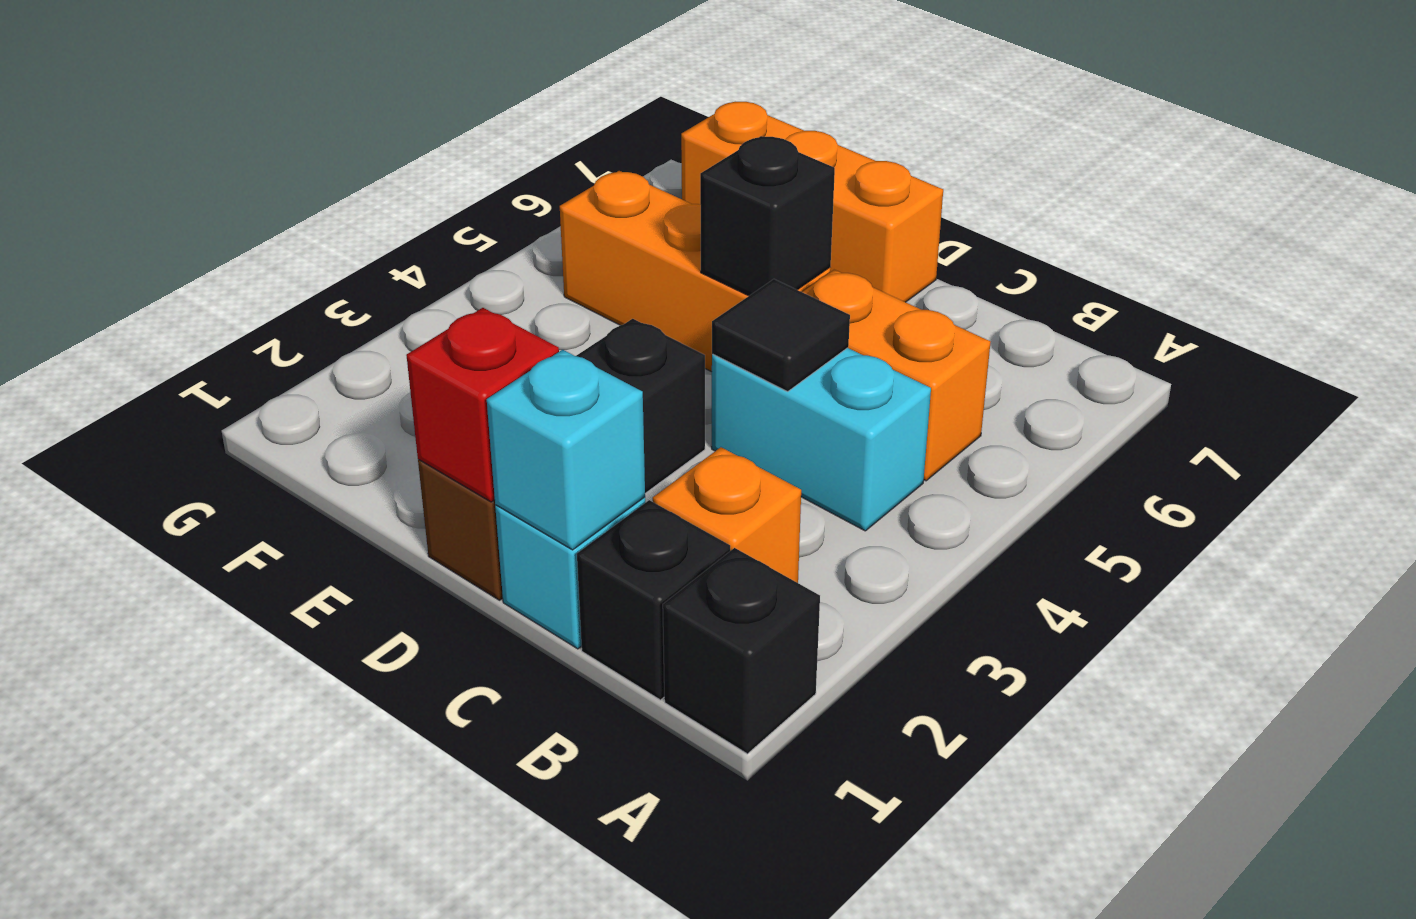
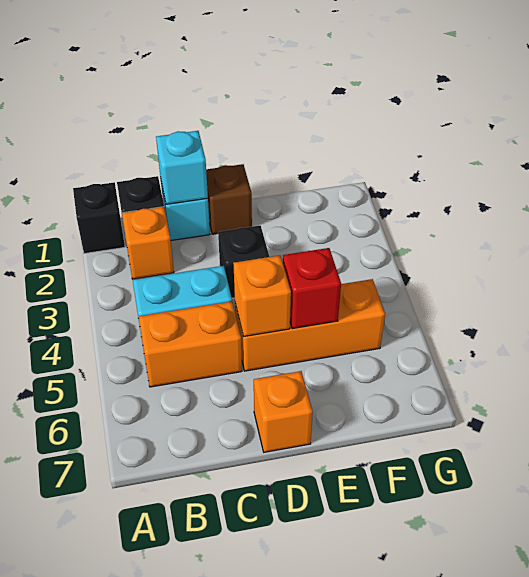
black tile C4 level 2 -> none
red brick D1 level 2 -> red brick E5 level 2
black brick D5 level 2 -> orange brick D5 level 2
orange brick D7:F7 level 1 -> orange brick D7 level 1

